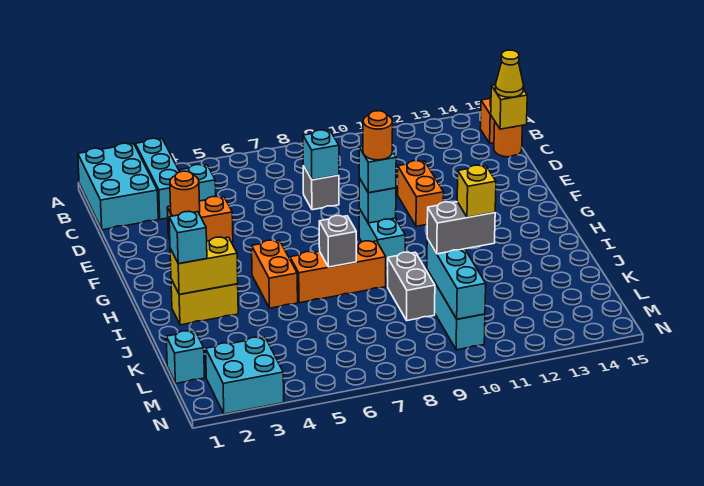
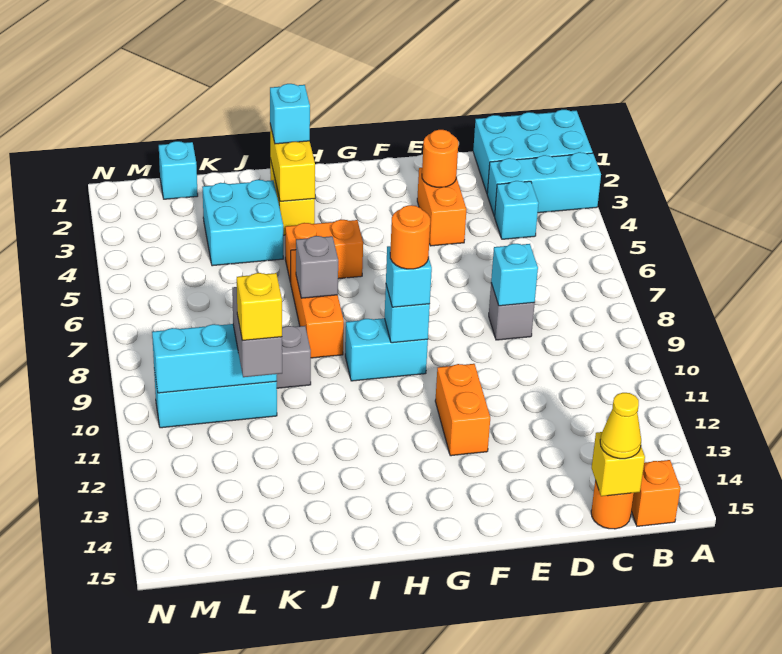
orange brick E11:F11 level 1 -> orange brick F11:F12 level 1
cyan brick M2:N3 level 1 -> cyan brick J3:K4 level 1

